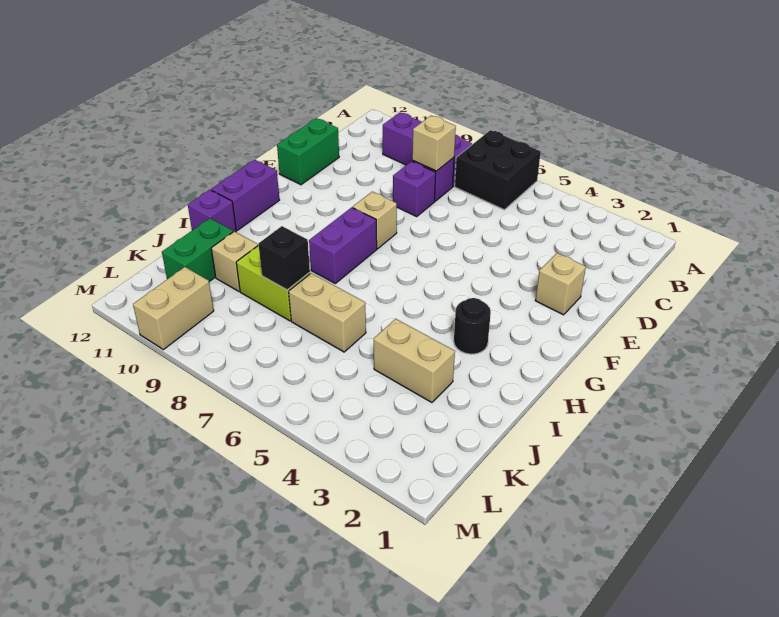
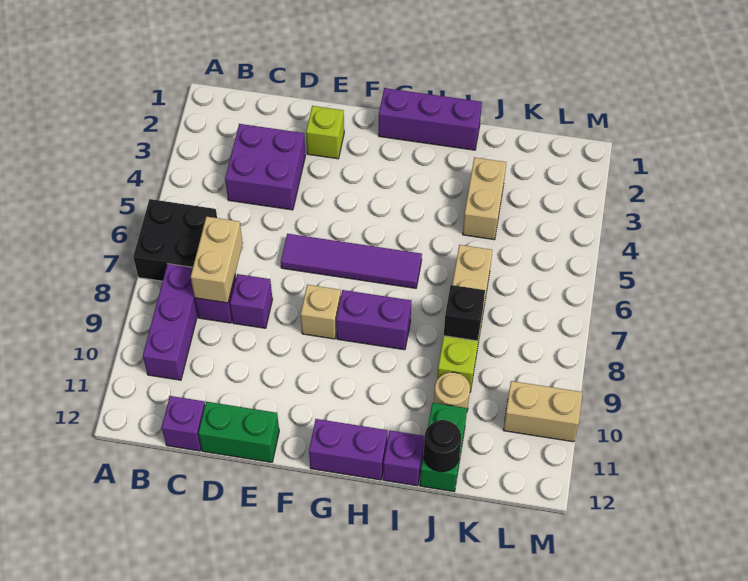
none -> purple brick C3:D4 level 1
tan brick C8 level 2 -> tan brick C7:C8 level 2
none -> purple brick C12 level 1
tan brick E2 level 1 -> lime brick E2 level 1
none -> purple tile E6:H6 level 1
none -> purple brick G1:I1 level 1
black round brick H3 level 1 -> black round brick J12 level 2
tan brick J10 level 1 -> tan round brick J10 level 1
green brick J11:K11 level 1 -> green brick J11:J12 level 1

